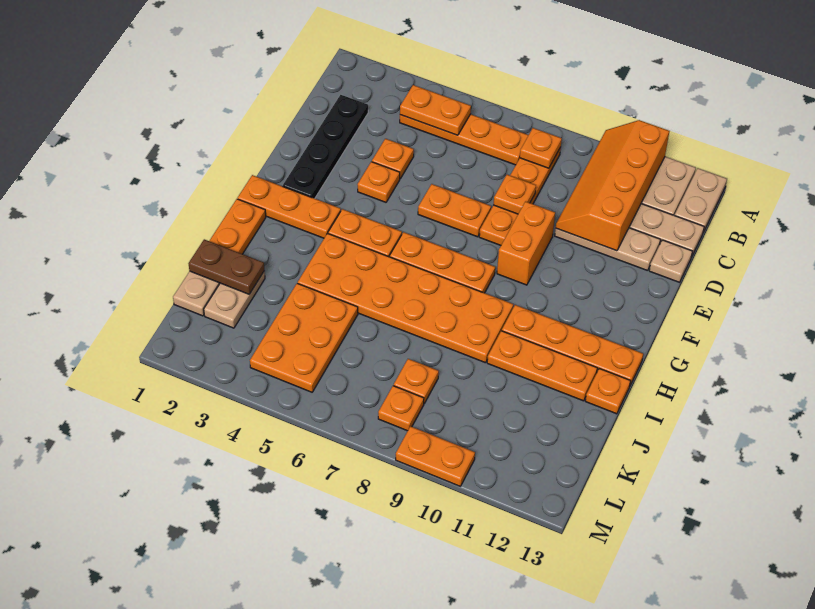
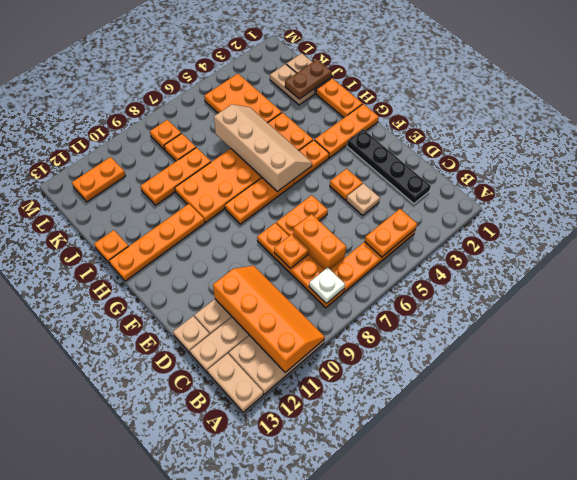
orange plate B8 level 2 -> white plate B8 level 2
orange plate D4 level 1 -> tan plate D4 level 1
orange brick E9:F9 level 1 -> orange brick C7:D7 level 1
none -> tan slope G5:J6 level 2 top 6
orange plate I10:I12 level 1 -> orange plate J8:J10 level 1
orange plate M9:M10 level 1 -> orange plate L11:L12 level 1

